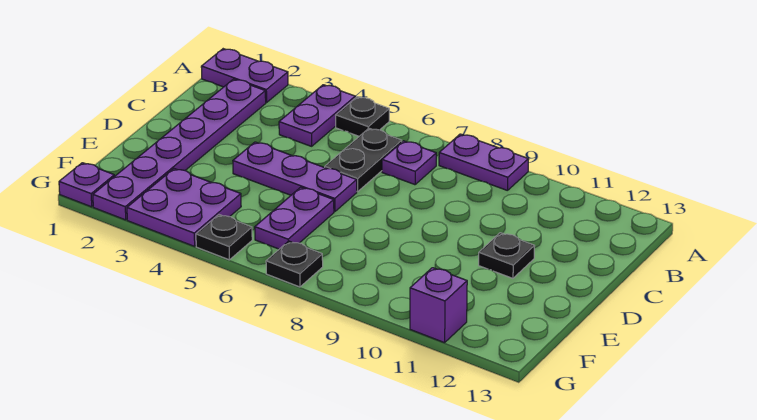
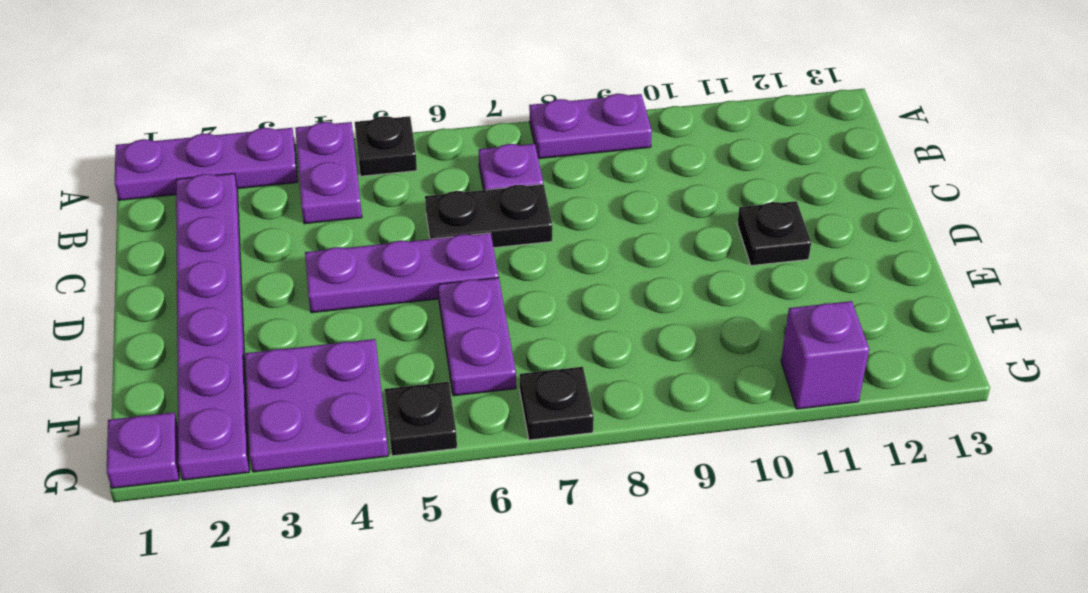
purple plate A1:A2 level 1 -> purple plate A1:A3 level 1
black plate B6:C6 level 1 -> black plate C6:C7 level 1

